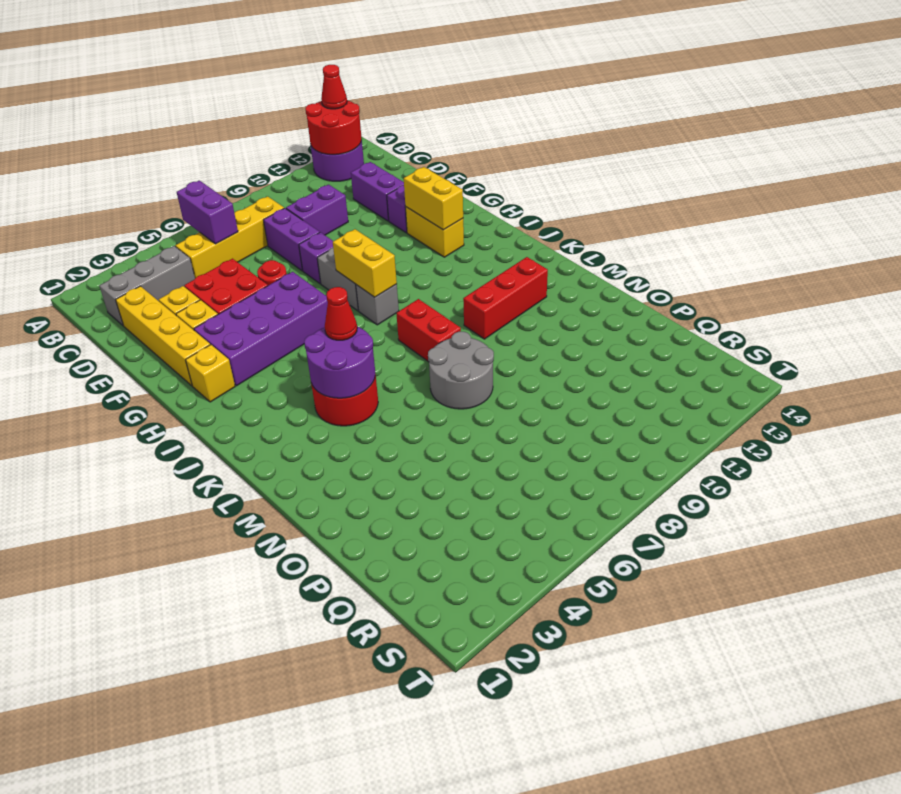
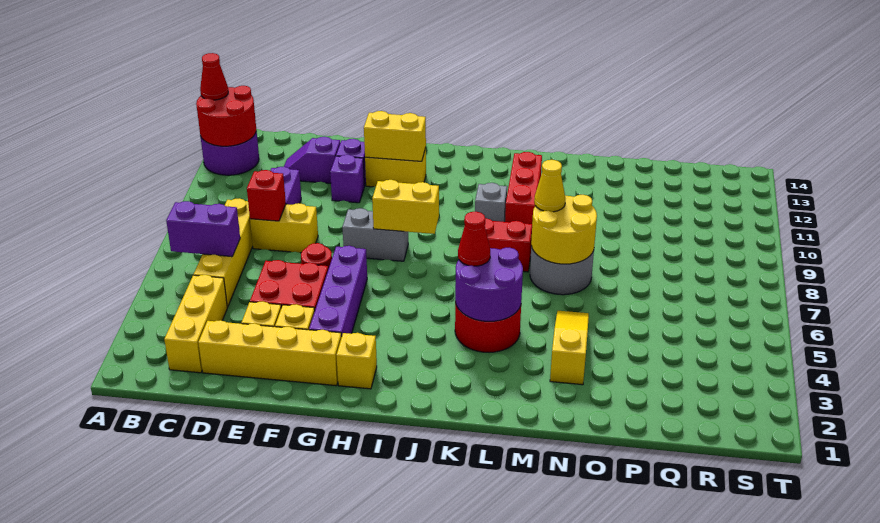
grey brick C2:C4 level 1 -> yellow brick C2:C4 level 1
purple brick D8:E8 level 1 -> yellow brick D8:E8 level 1
none -> red brick D8 level 2
purple brick D12:E12 level 1 -> purple slope D12:E12 level 1 top E
purple brick F8 level 1 -> purple brick F11 level 1
purple brick G3:H6 level 1 -> purple brick G3:G6 level 1
grey brick I8 level 1 -> grey brick K10 level 1
none -> yellow round brick M7:N8 level 2
none -> yellow cone M8 level 3
none -> yellow slope N3:N5 level 1 top 3

